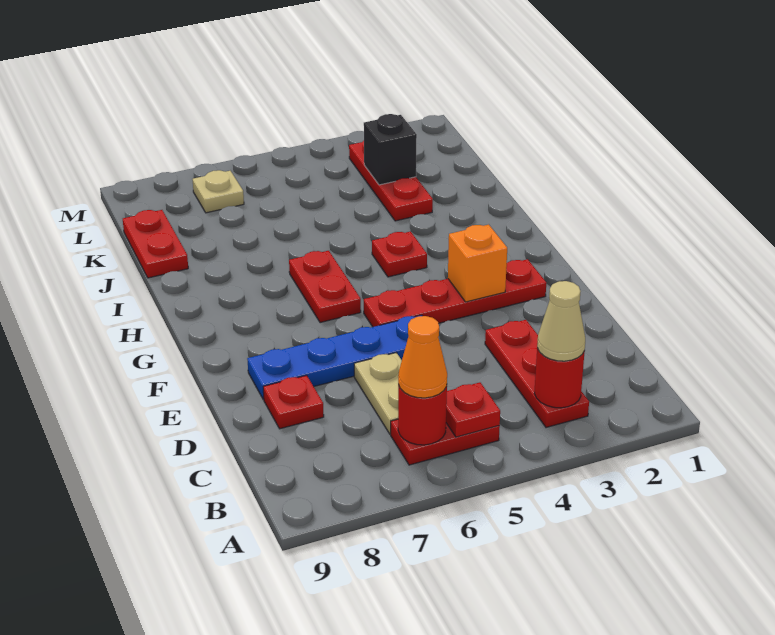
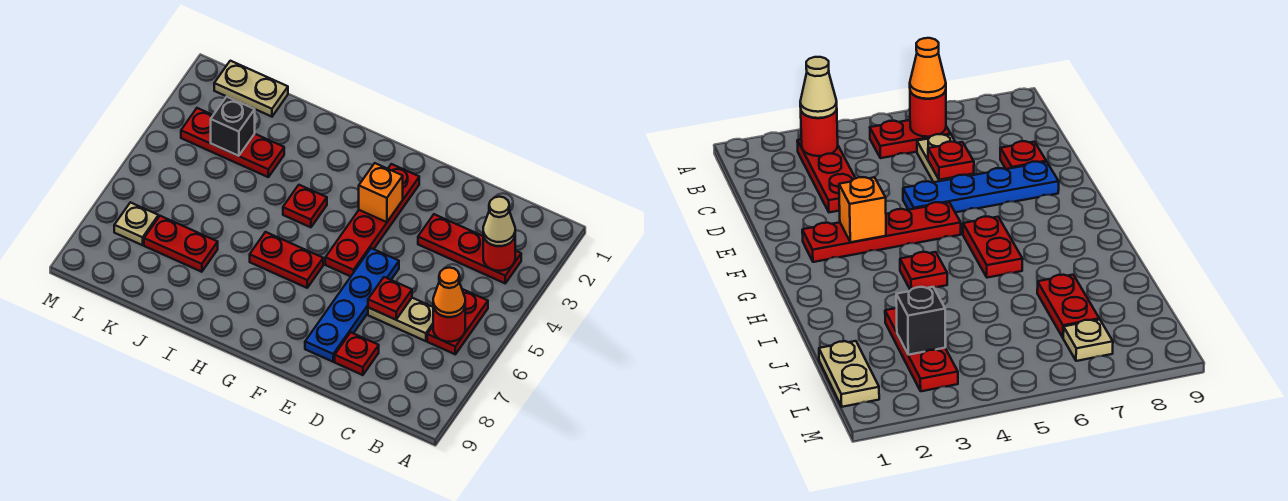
red plate B5 level 2 -> red plate D6 level 2
red plate J9:K9 level 1 -> red plate J7:K7 level 1
none -> tan plate K1:L1 level 1

